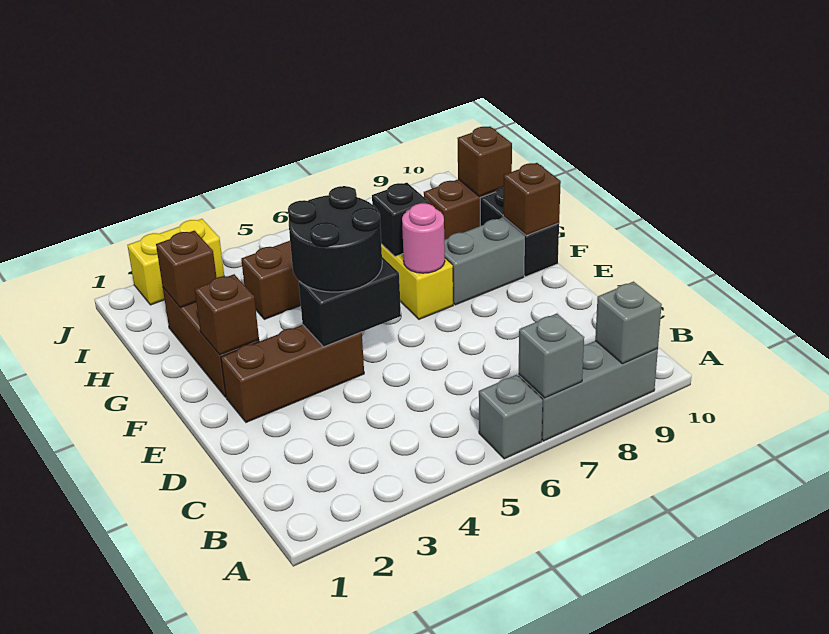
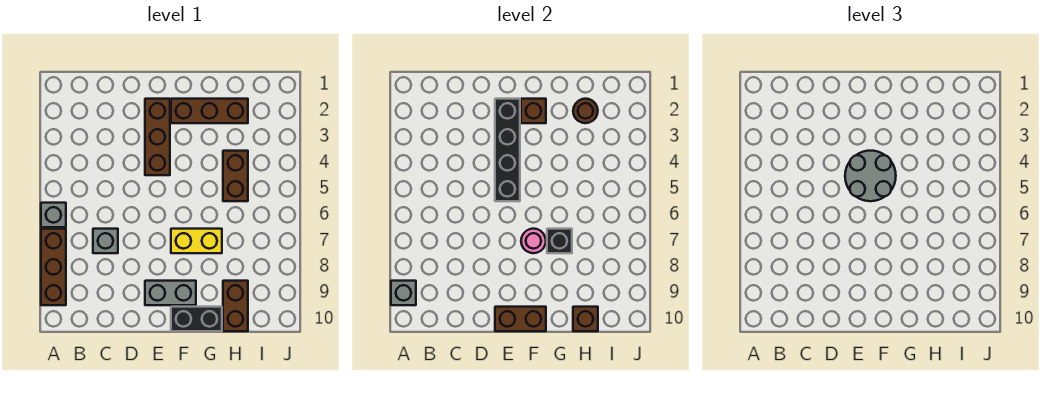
grey brick A7:A9 level 1 -> brown brick A7:A9 level 1
grey brick A7 level 2 -> grey brick C7 level 1
black brick E4:E5 level 2 -> black brick E2:E5 level 2
black round brick E4:F5 level 3 -> grey round brick E4:F5 level 3
grey brick F8:F9 level 1 -> grey brick E9:F9 level 1
brown brick F10 level 2 -> brown brick E10:F10 level 2
brown brick H2 level 2 -> brown round brick H2 level 2
yellow brick J2:J3 level 1 -> none

